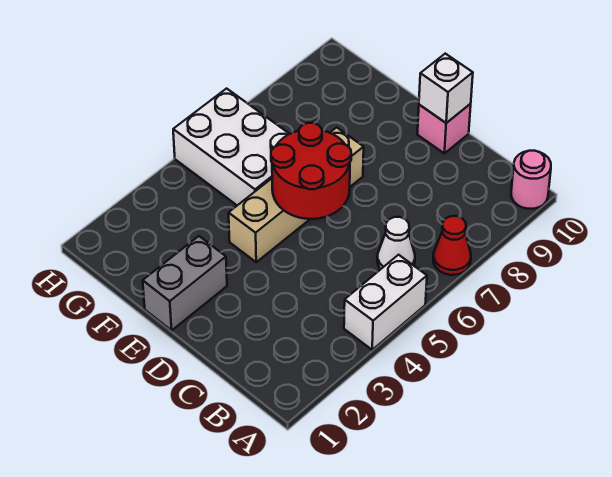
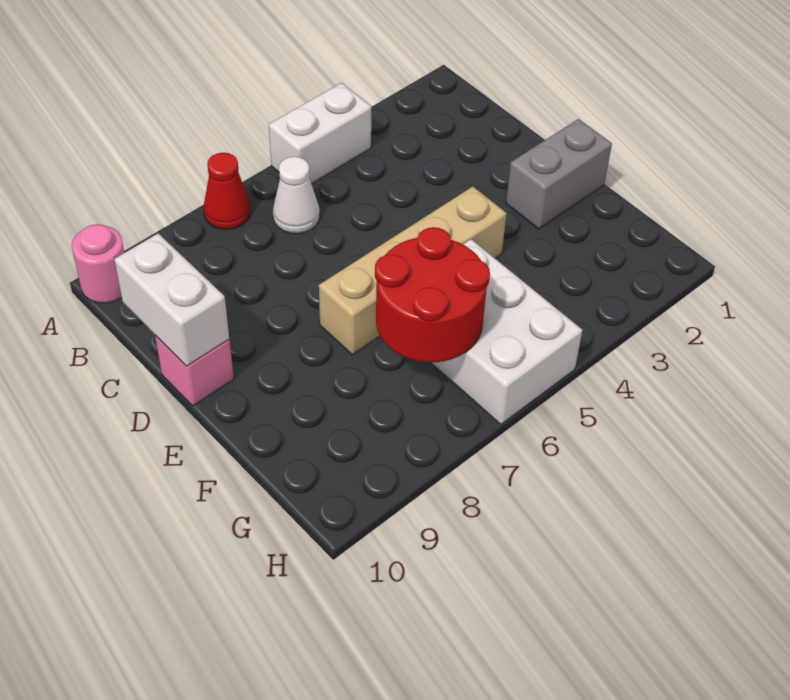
red round brick D5:E6 level 2 -> red round brick F6:G7 level 2
white brick D10 level 2 -> white brick C10:D10 level 2

